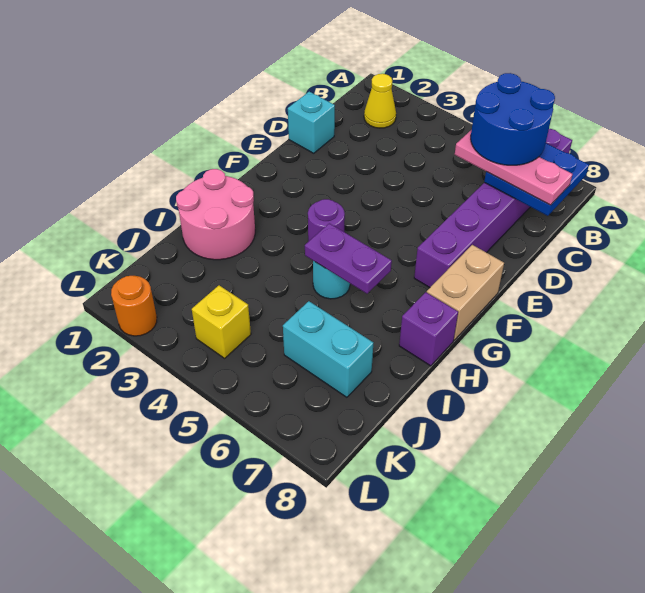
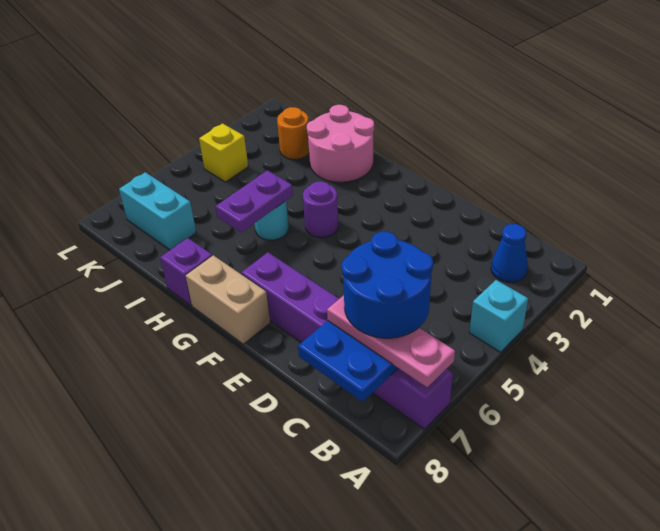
yellow cone B2 level 1 -> blue cone B2 level 1
pink plate C6:C8 level 3 -> pink plate A7:C7 level 3
cyan brick D1 level 1 -> cyan brick A4 level 1
cyan brick J6:J7 level 1 -> cyan brick J7:K7 level 1
orange round brick L2 level 1 -> orange round brick J2 level 1

